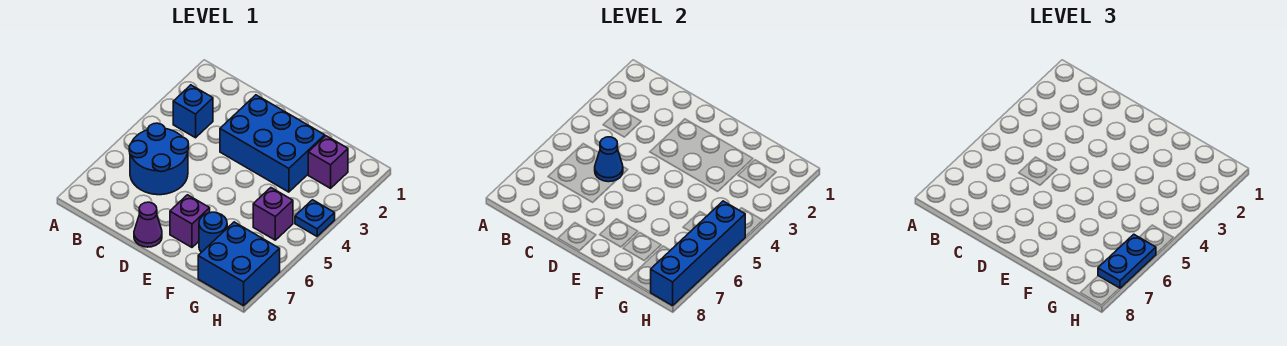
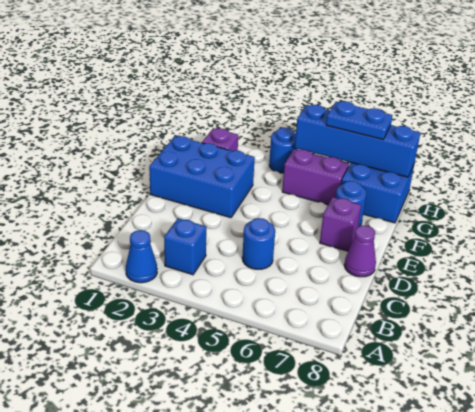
blue round brick B5:C6 level 1 -> blue round brick C5 level 1
blue cone C5 level 2 -> blue cone A2 level 1
blue brick D2:F3 level 1 -> blue brick E1:F3 level 1
purple brick G5 level 1 -> purple brick G5:G6 level 1
blue plate H4 level 1 -> blue round brick H4 level 1

